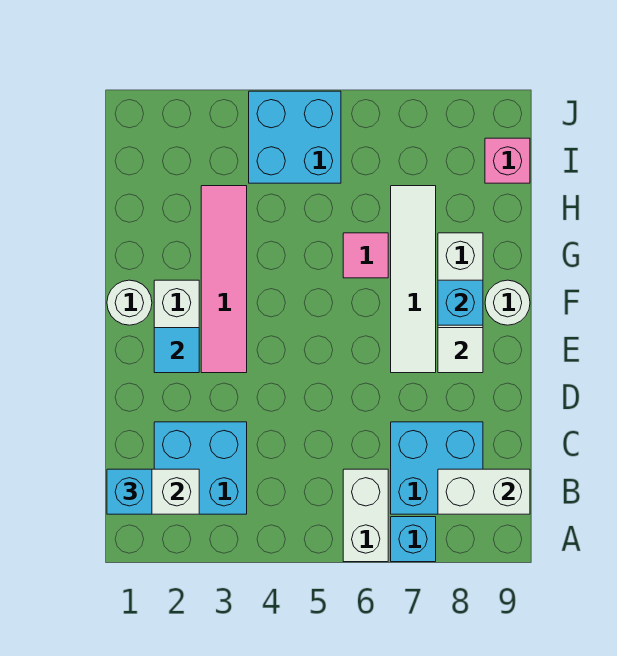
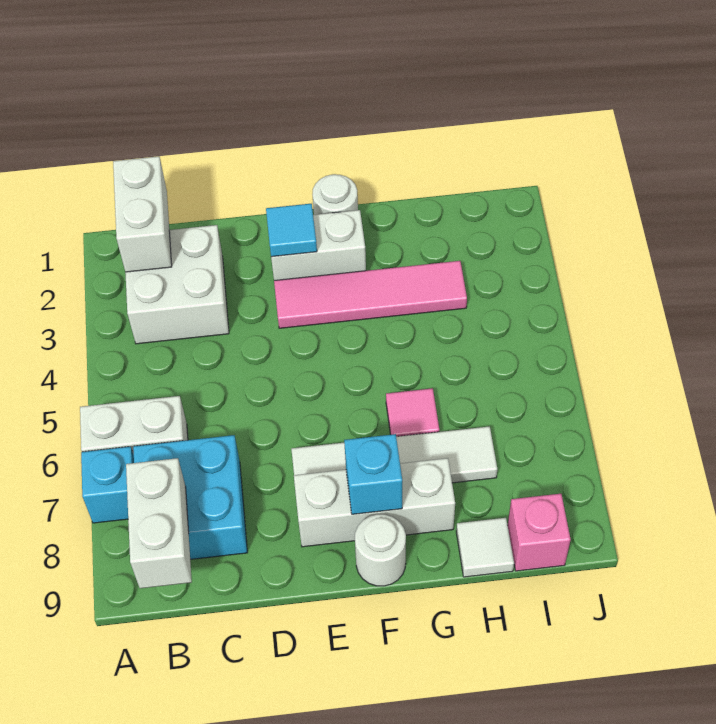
cyan brick B1 level 3 -> none
cyan brick B2:C3 level 1 -> white brick B2:C3 level 1
white tile E8 level 2 -> white tile H9 level 1
cyan brick I4:J5 level 1 -> none

